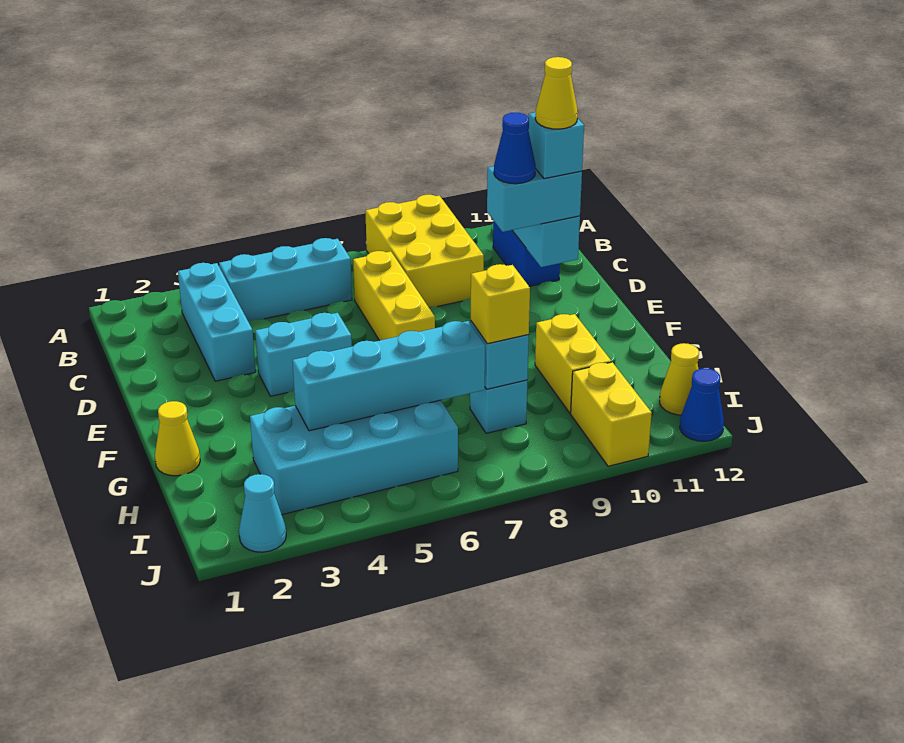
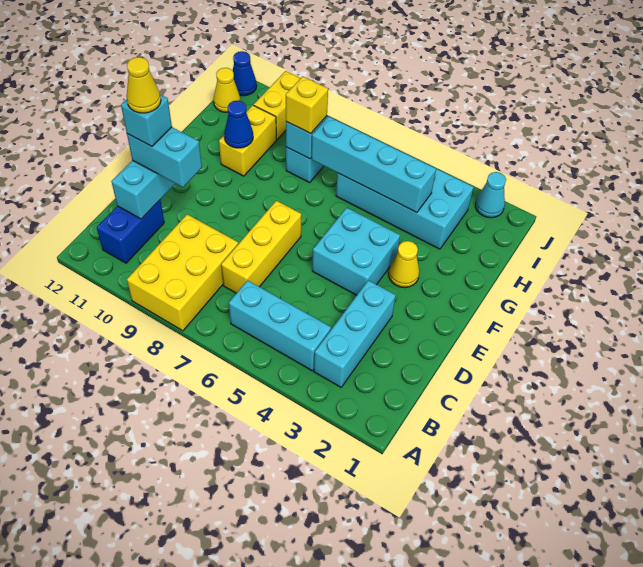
blue cone D10 level 4 -> blue cone G10 level 2
cyan brick E4:E5 level 1 -> cyan brick E4:F5 level 1
yellow cone G1 level 1 -> yellow cone F3 level 1

